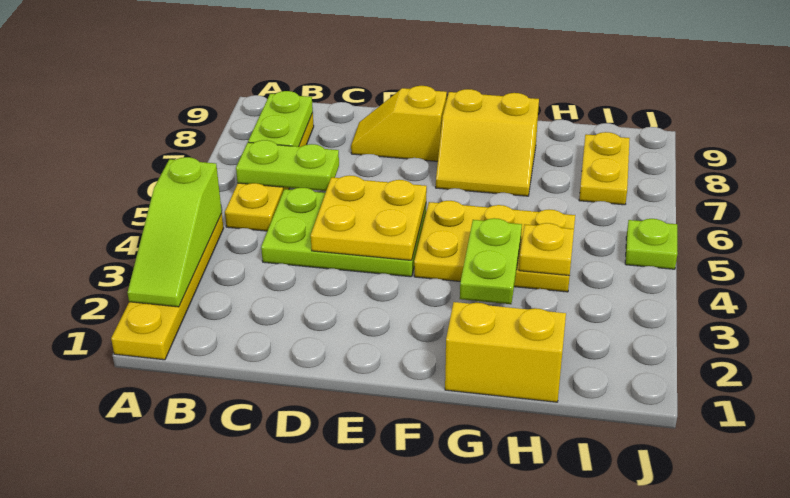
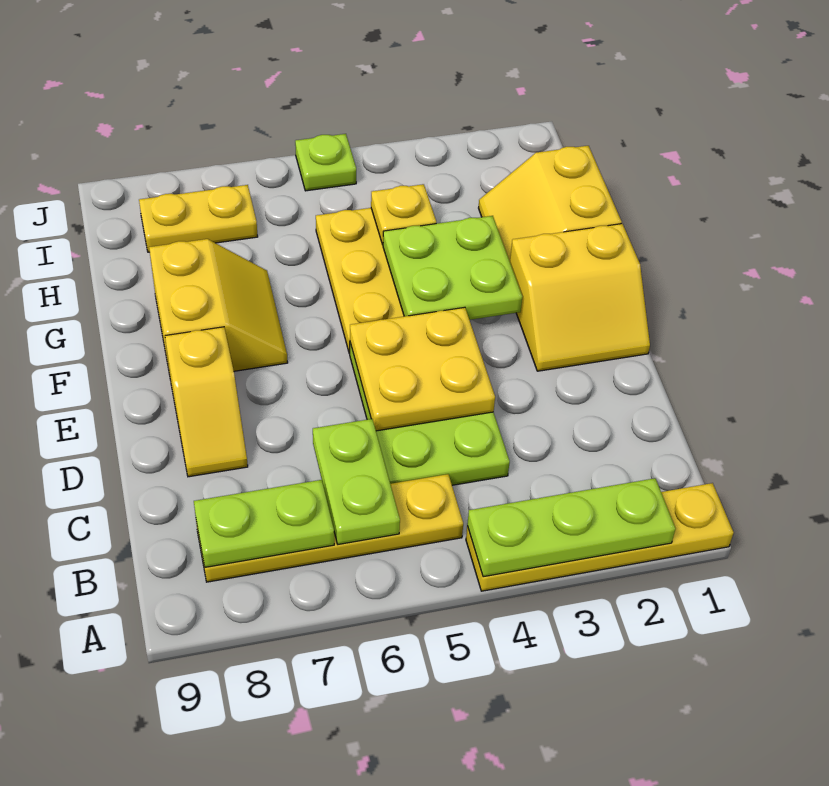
lime slope A2:A4 level 2 top 4 -> lime plate A2:A4 level 2
none -> yellow slope E1:F2 level 1 top F
lime plate G3:G4 level 2 -> lime plate F3:G4 level 2

